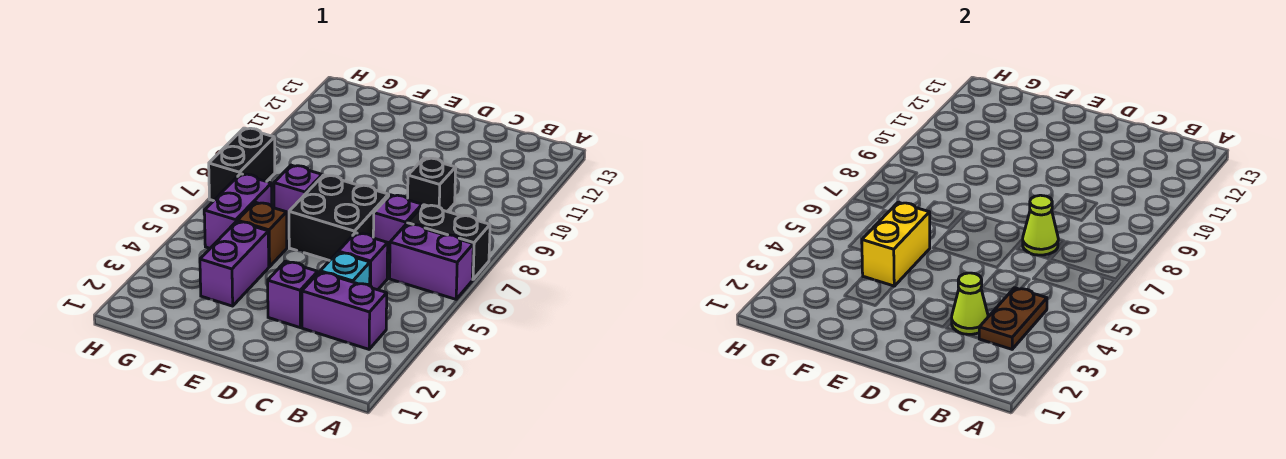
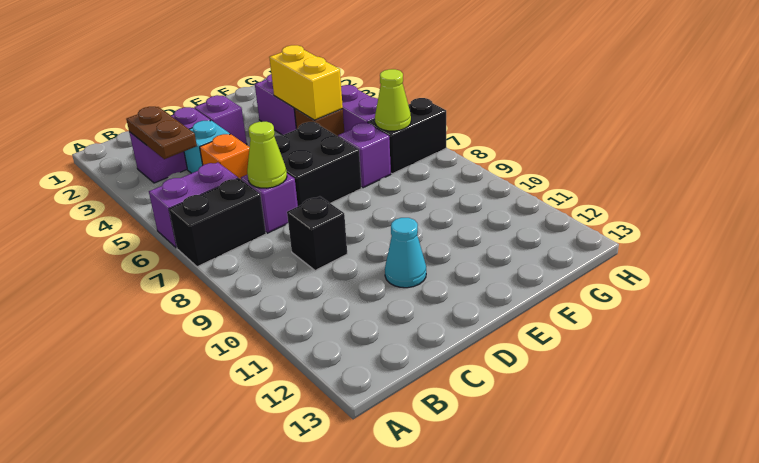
lime cone C3 level 2 -> lime cone G7 level 2
purple brick C5 level 1 -> orange brick C5 level 1
none -> cyan cone D11 level 1
black brick H7:H8 level 1 -> black brick G7:H7 level 1

